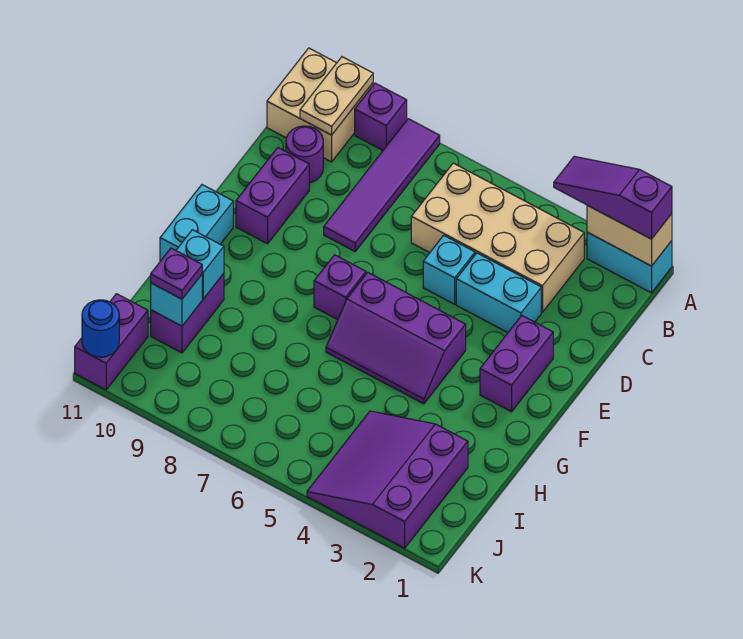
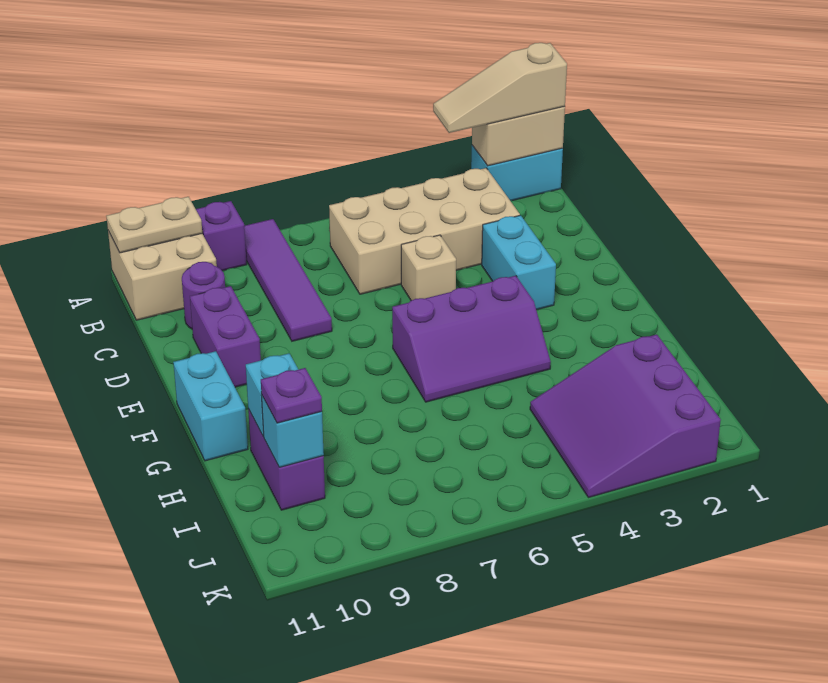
purple slope A1:A3 level 3 top 1 -> tan slope A1:A3 level 3 top 1
tan plate A10:B10 level 2 -> tan plate A10:A11 level 2
cyan brick D3:D4 level 1 -> cyan brick D3:E3 level 1
cyan brick D5 level 1 -> tan brick D5 level 1
purple brick E2:F2 level 1 -> none
purple brick F7 level 1 -> none
purple brick J11:K11 level 1 -> none
blue round brick K11 level 2 -> none

